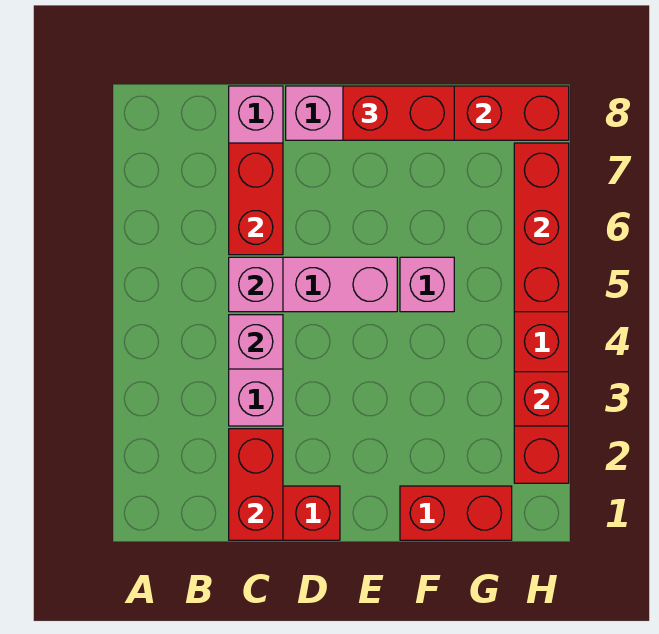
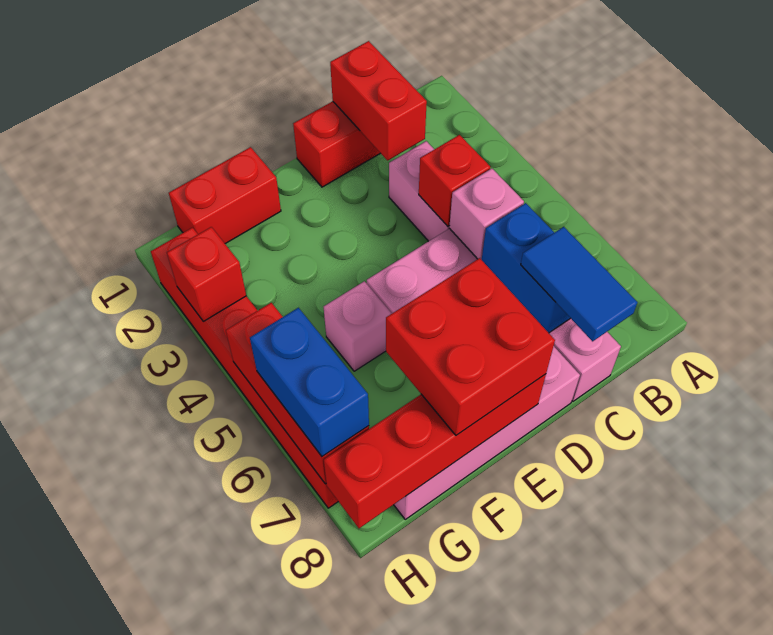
pink brick C4 level 2 -> red brick C4 level 2
red brick C6:C7 level 2 -> blue brick C6:C7 level 2
none -> blue tile C7:C8 level 3
red brick E8:F8 level 3 -> red brick E7:F8 level 3
none -> blue brick H6:H7 level 3

